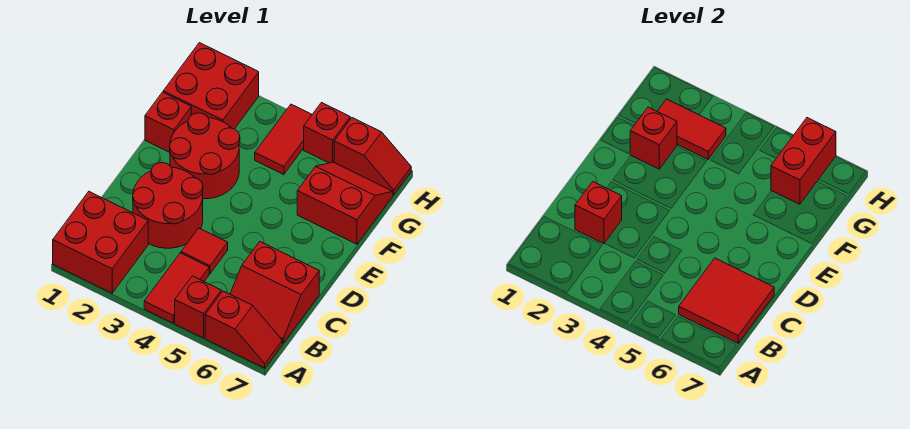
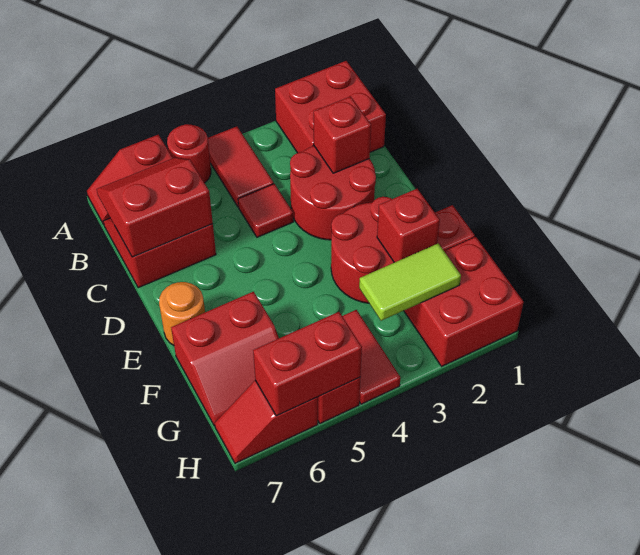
red brick A5 level 1 -> red round brick A5 level 1
red tile B6:C7 level 2 -> red slope B6:C7 level 2 top C
none -> orange round brick E7 level 1
red tile G2:G3 level 2 -> lime tile G2:G3 level 2
red brick G6:H6 level 2 -> red brick H5:H6 level 2

